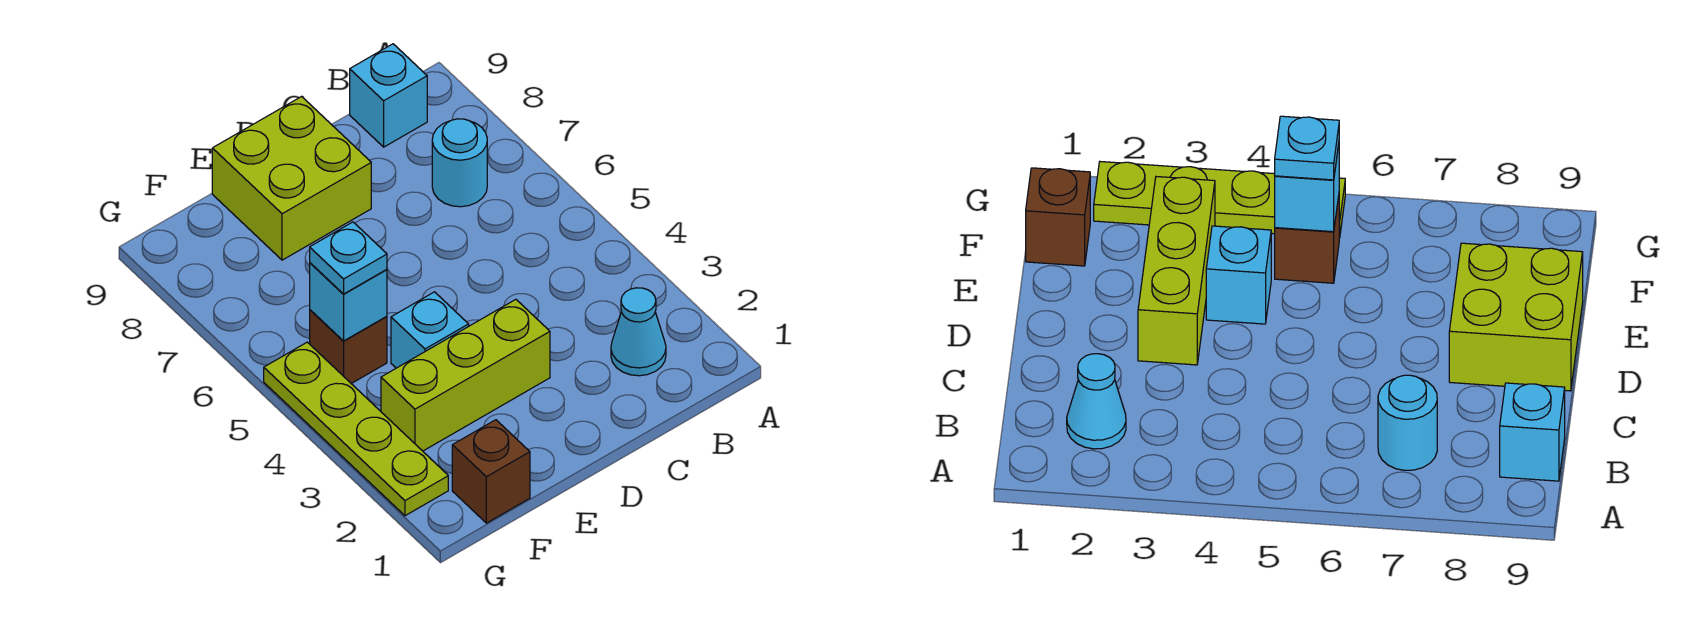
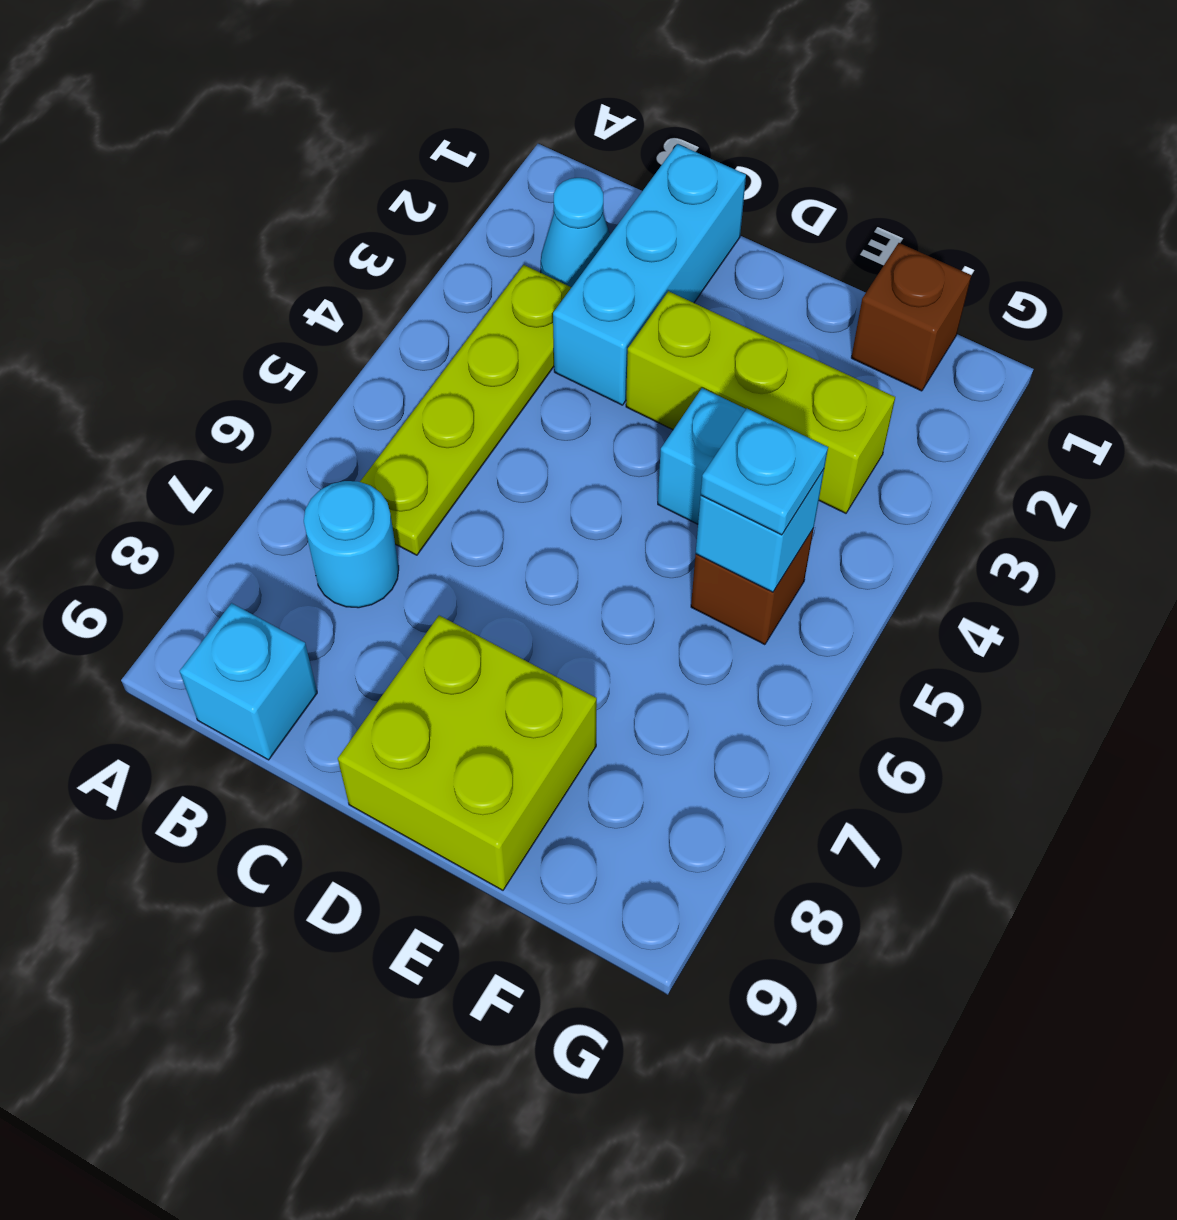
none -> cyan brick C1:C3 level 1
lime plate G2:G5 level 1 -> lime plate B3:B6 level 1

